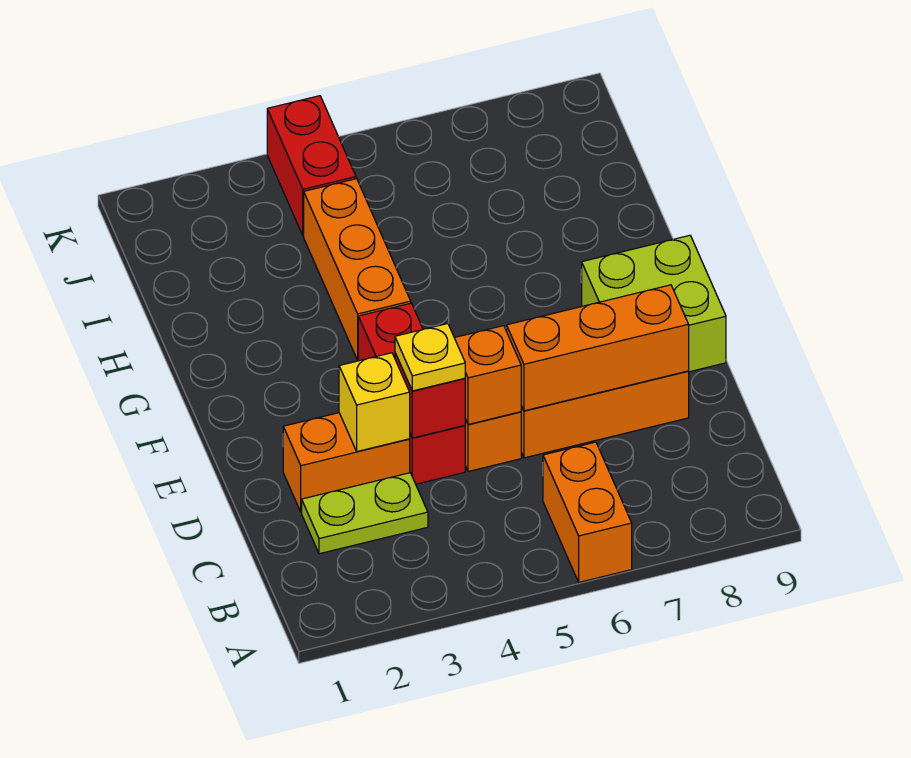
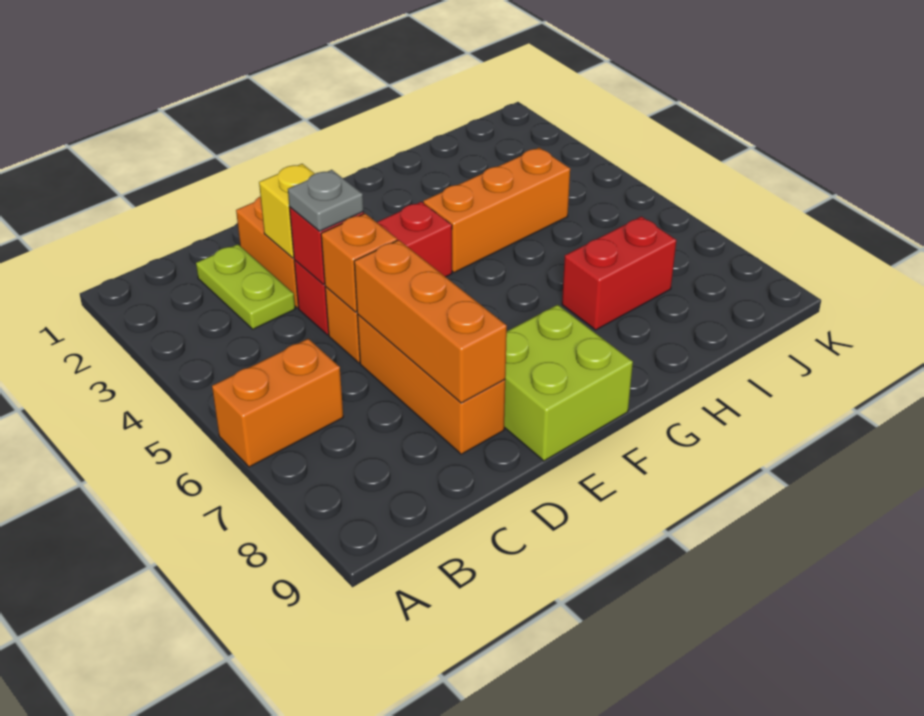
yellow plate D4 level 3 -> grey plate D4 level 3
red brick J4:K4 level 1 -> red brick H7:I7 level 1

